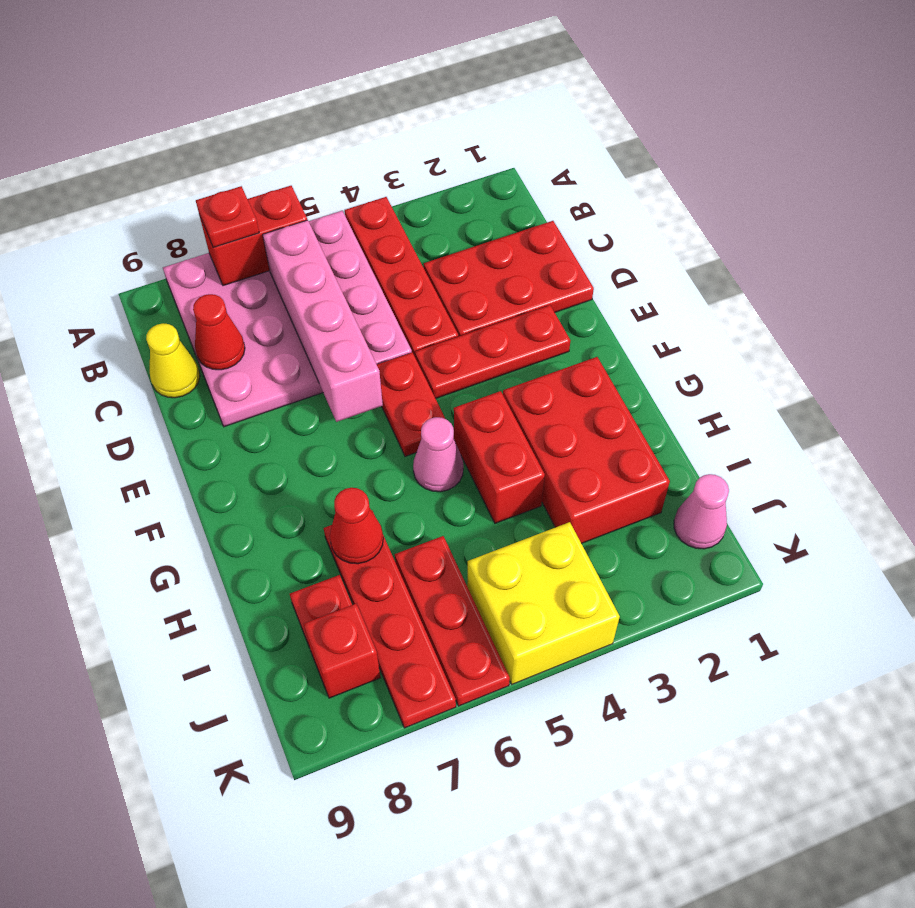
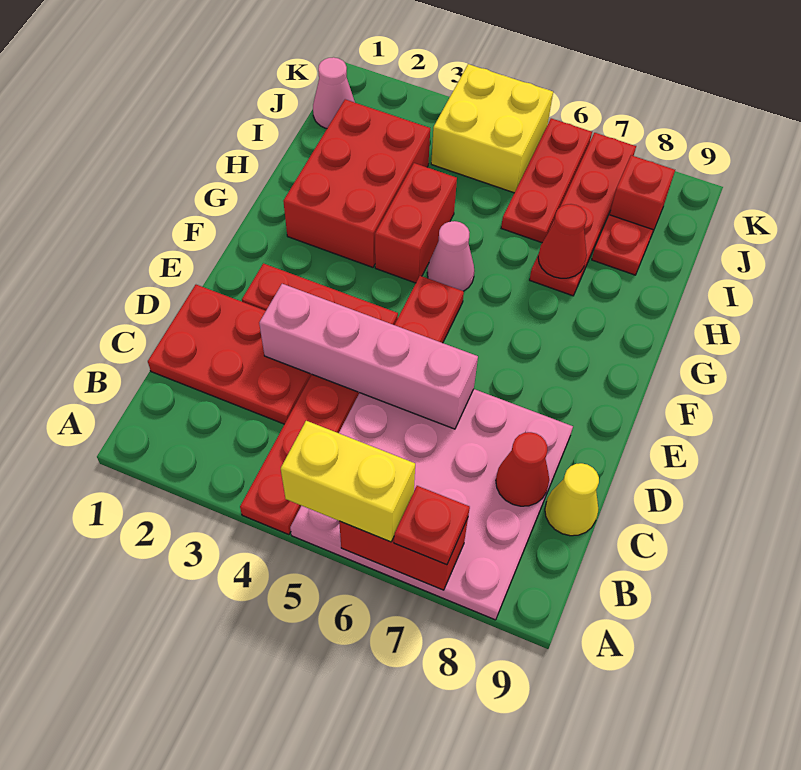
none -> yellow brick A5:A6 level 3
pink brick B6:E6 level 2 -> pink brick D3:D6 level 2

